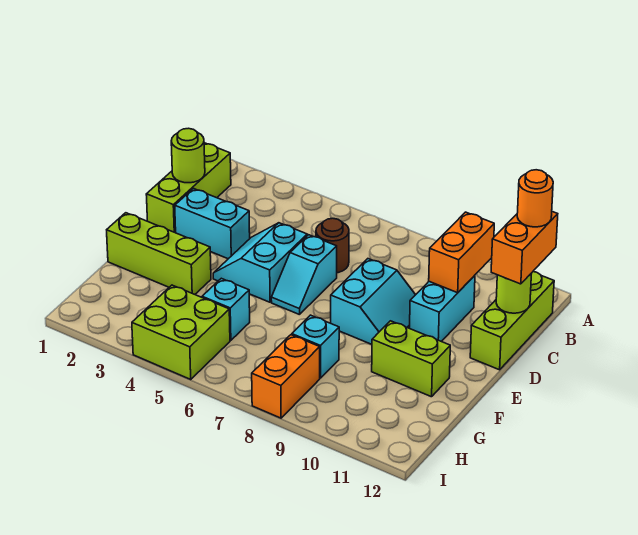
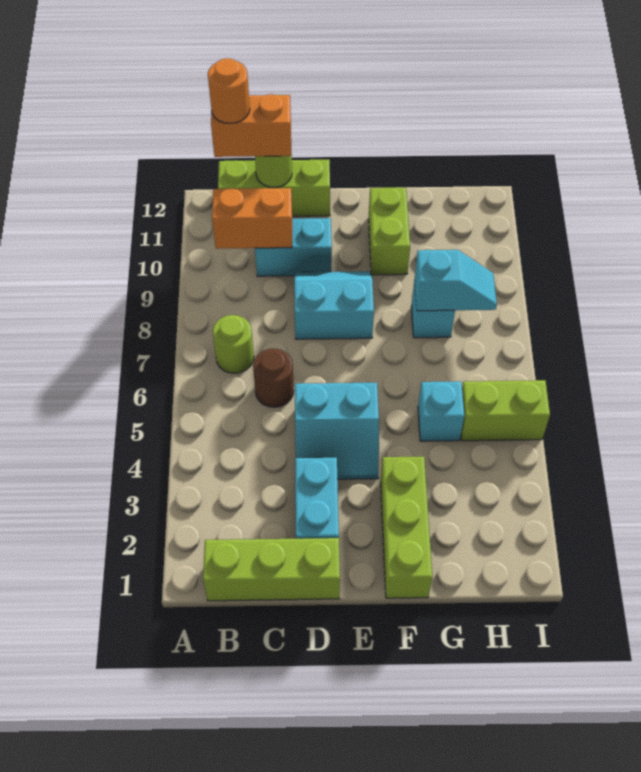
lime round brick C1 level 2 -> lime round brick B7 level 1
cyan slope D6:E6 level 1 top D -> cyan slope G8:H8 level 2 top G
lime brick H4:I5 level 1 -> lime brick H5:I5 level 1
orange brick H8:I8 level 1 -> none

